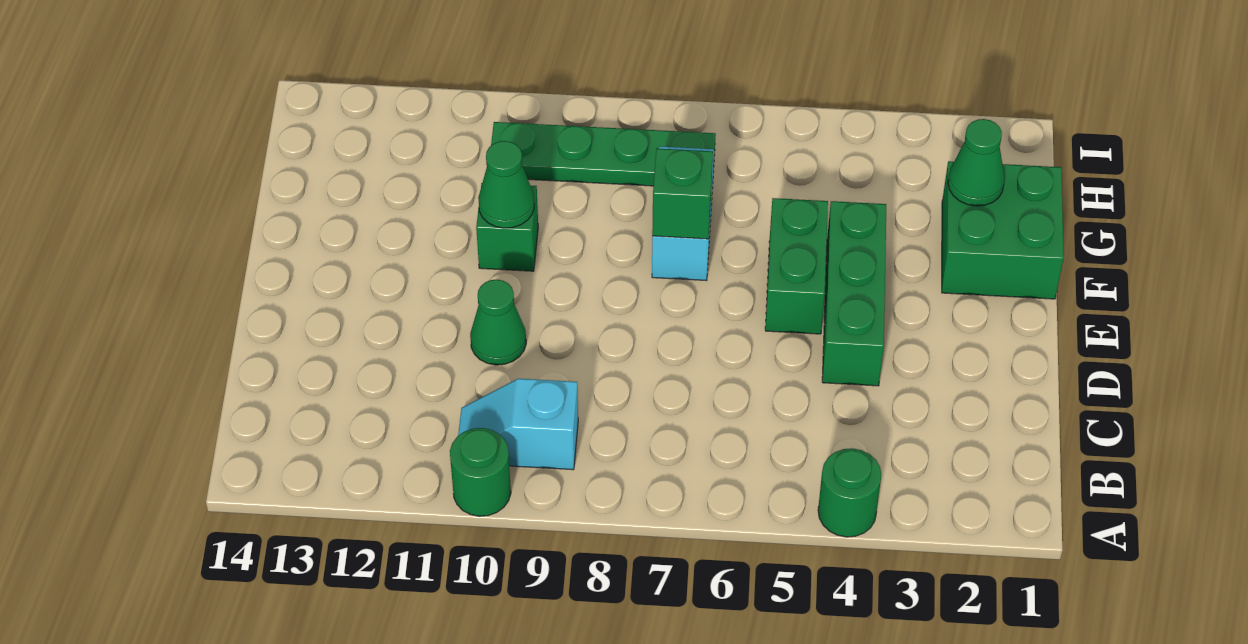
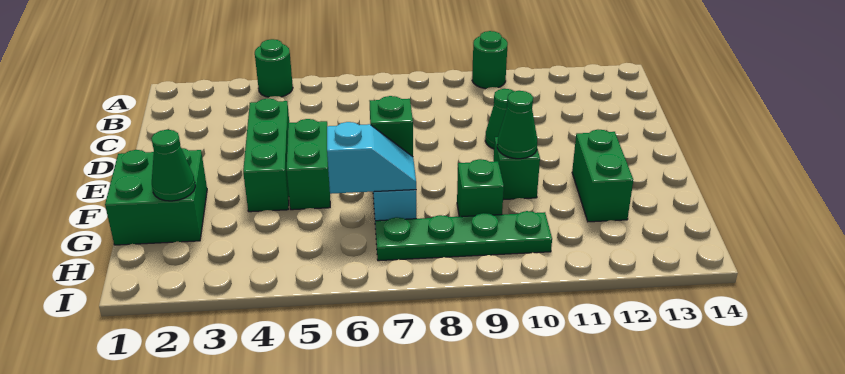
cyan slope B9:B10 level 1 top 9 -> cyan slope G6:G7 level 2 top 6
none -> green brick F12:G12 level 1
none -> green brick G9 level 1

